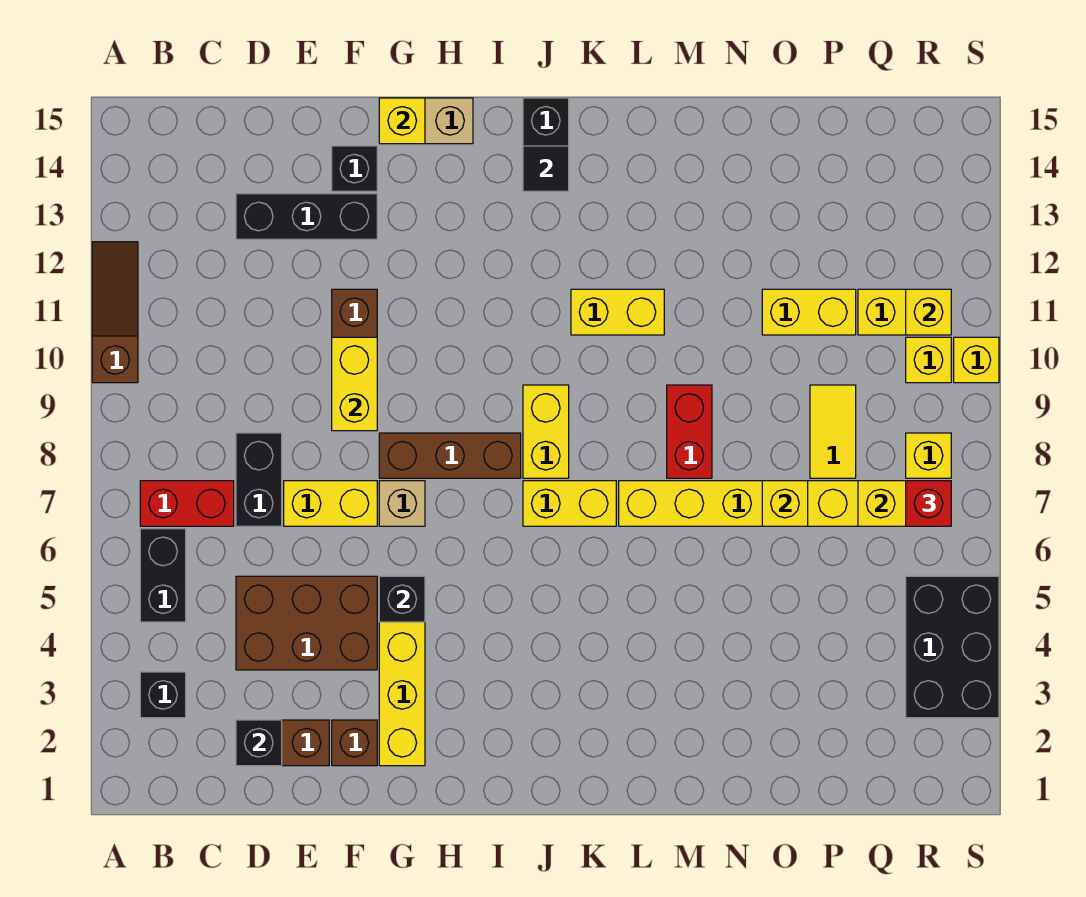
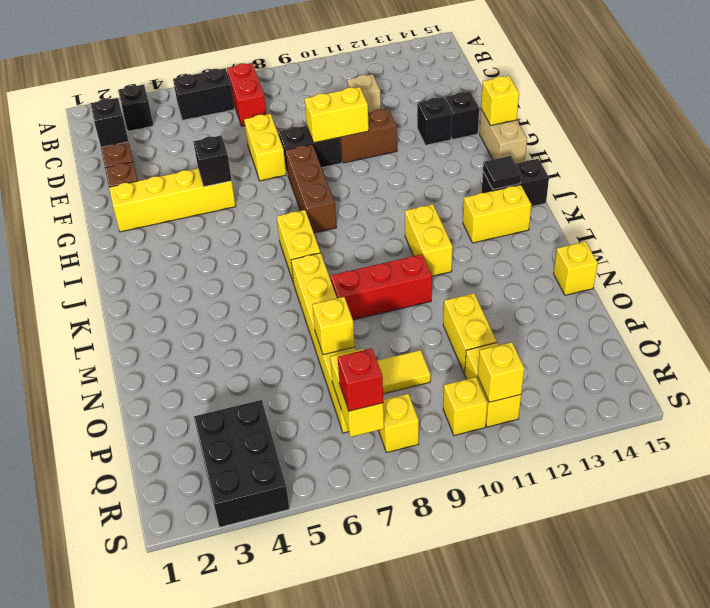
brown slope A10:A12 level 1 top 10 -> none
brown brick D4:F5 level 1 -> none
black brick D7:D8 level 1 -> black brick F8:F9 level 1
black brick D13:F13 level 1 -> black brick F13 level 1
tan brick G7 level 1 -> tan brick D11 level 1
yellow brick J8:J9 level 1 -> yellow brick K13:K14 level 1
red brick M8:M9 level 1 -> red brick M8:M10 level 1
black brick R3:S5 level 1 -> black brick Q3:S4 level 1
yellow brick S10 level 1 -> yellow brick N15 level 1

